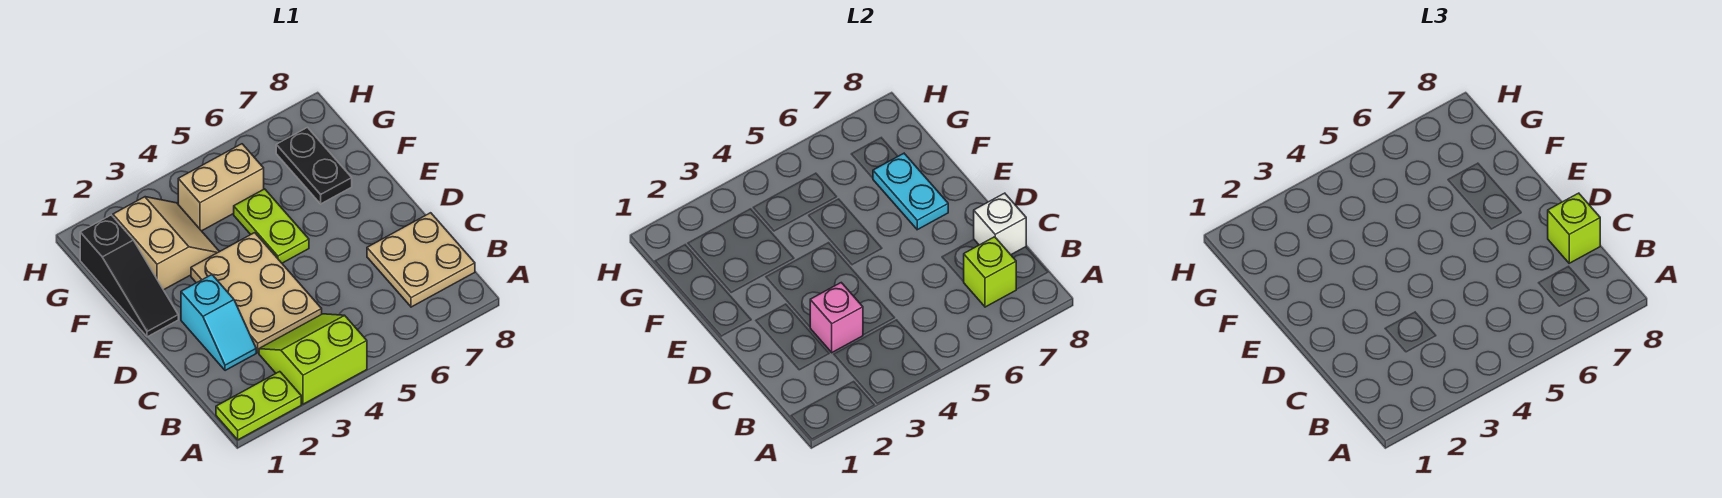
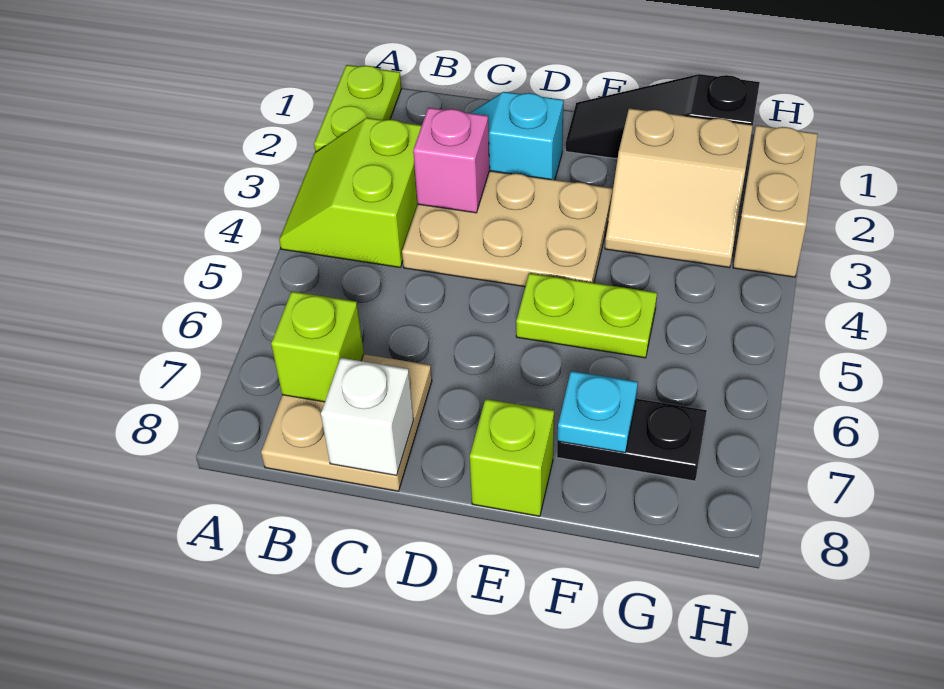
lime slope A3:B4 level 1 top A -> lime slope A3:B4 level 1 top B
lime brick C8 level 3 -> lime brick E8 level 1
cyan plate E7:F7 level 2 -> cyan plate F7 level 2
tan brick G4:G5 level 1 -> tan brick H2:H3 level 1

